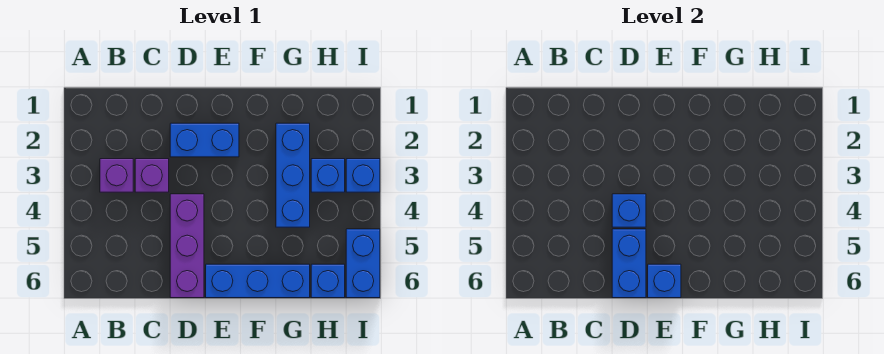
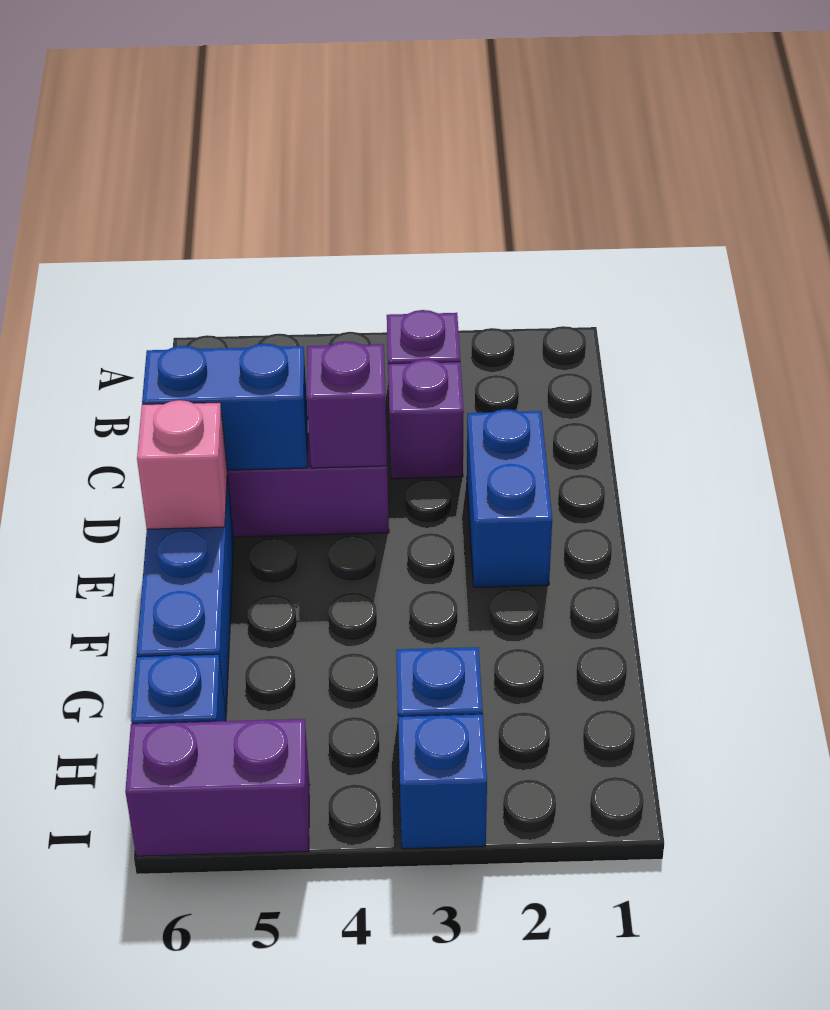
blue brick D4 level 2 -> purple brick D4 level 2
blue brick E6 level 2 -> pink brick E6 level 2
blue brick G2:G4 level 1 -> none
blue brick I5:I6 level 1 -> purple brick I5:I6 level 1

